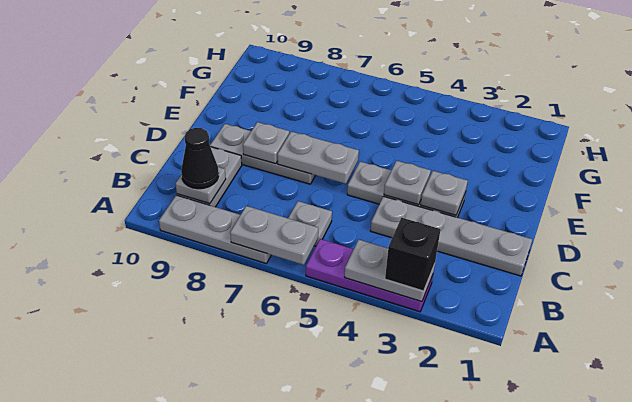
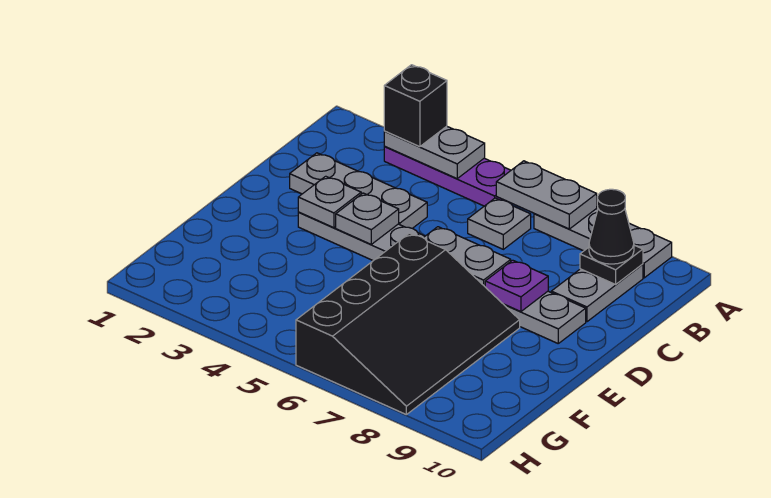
grey plate B9 level 2 -> black plate B9 level 2
grey plate C1:C4 level 1 -> grey plate C2:C4 level 1
grey plate D8 level 2 -> purple plate D8 level 2
none -> black slope E6:H8 level 1 top 6

